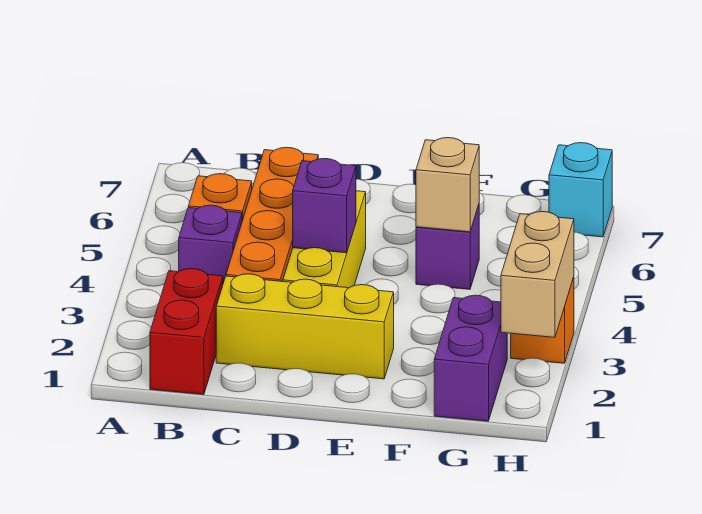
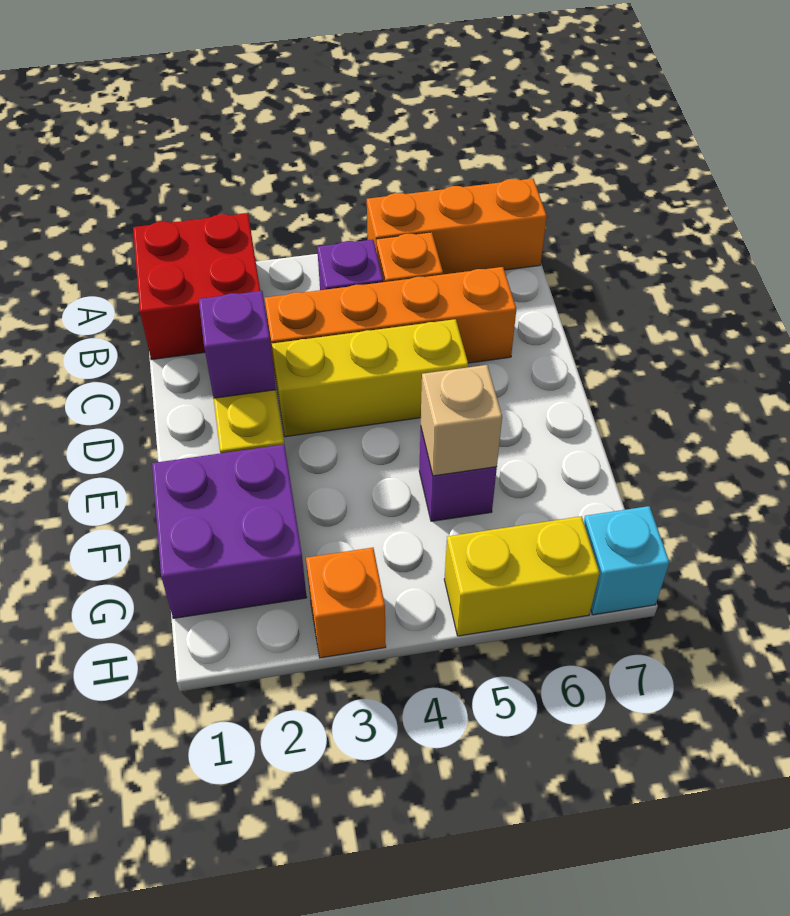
none -> orange brick A5:A7 level 1
red brick B1:B2 level 1 -> red brick A1:B2 level 1
purple brick D4 level 2 -> purple brick D2 level 2
purple brick G1:G2 level 1 -> purple brick F1:G2 level 1
tan brick H2:H3 level 2 -> none
none -> yellow brick H5:H6 level 1

